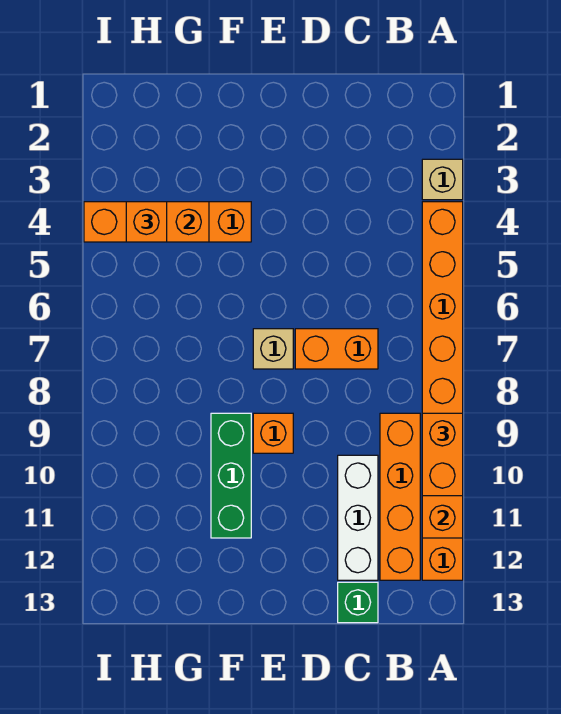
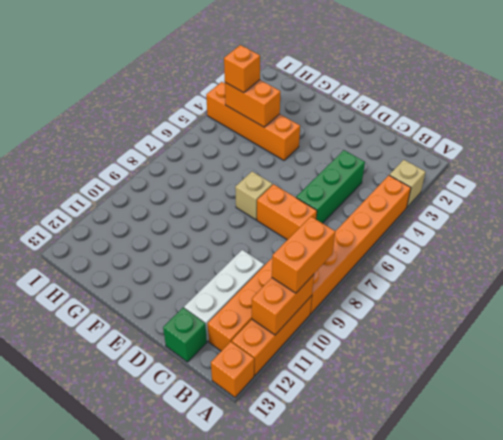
orange brick E9 level 1 -> orange brick A13 level 1
green brick F9:F11 level 1 -> green brick C4:C6 level 1

